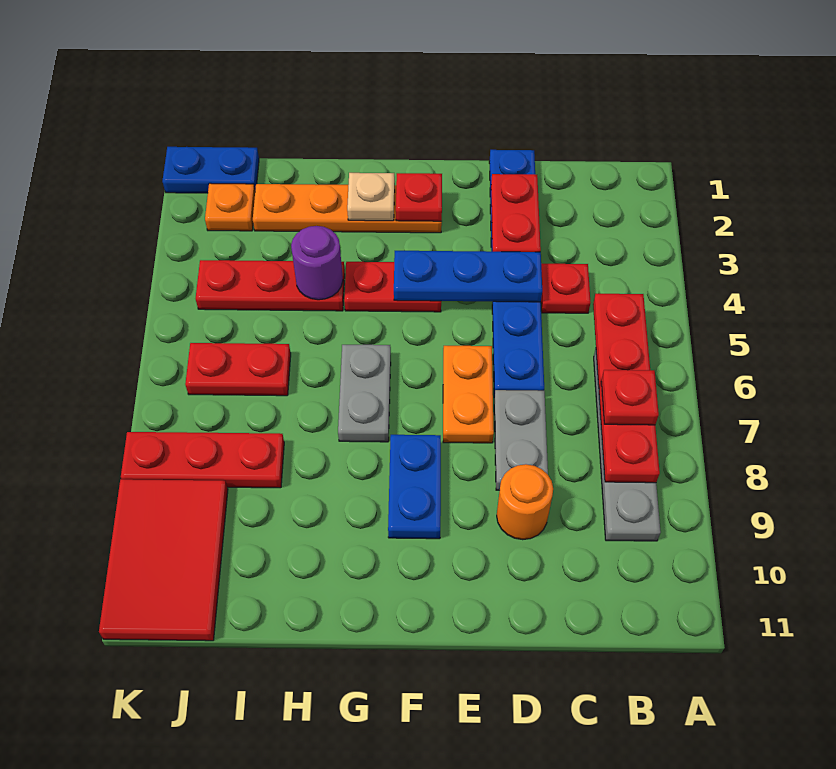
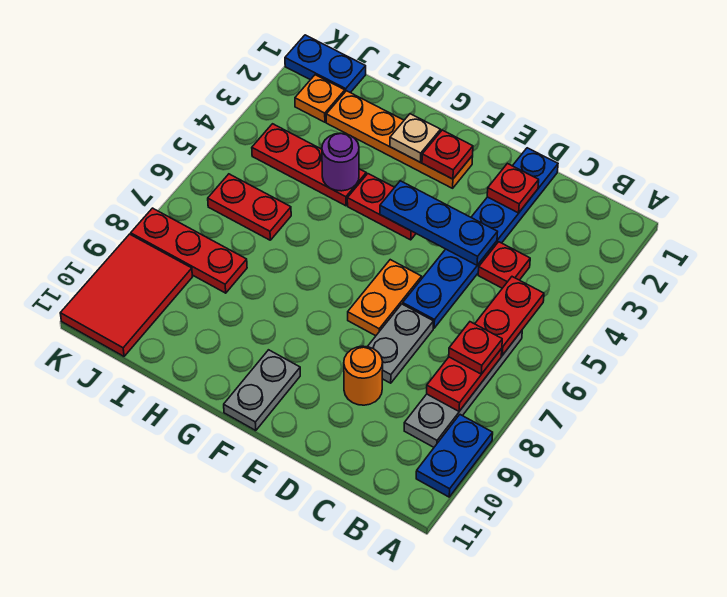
red plate D2:D3 level 2 -> red plate D2 level 2
blue plate F8:F9 level 1 -> blue plate A9:A10 level 1
grey plate G6:G7 level 1 -> grey plate F10:F11 level 1

